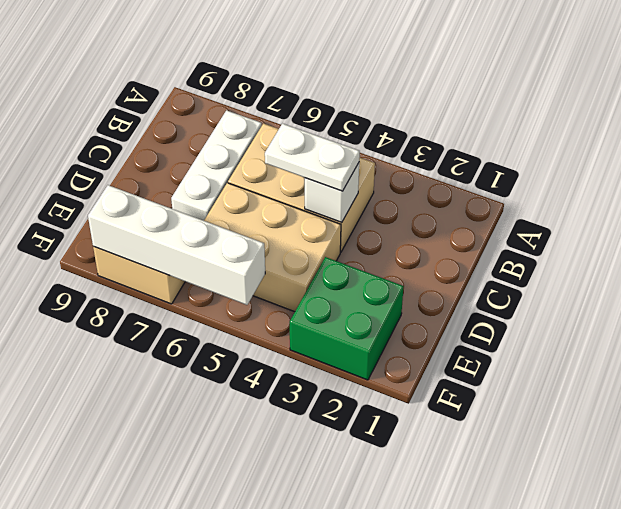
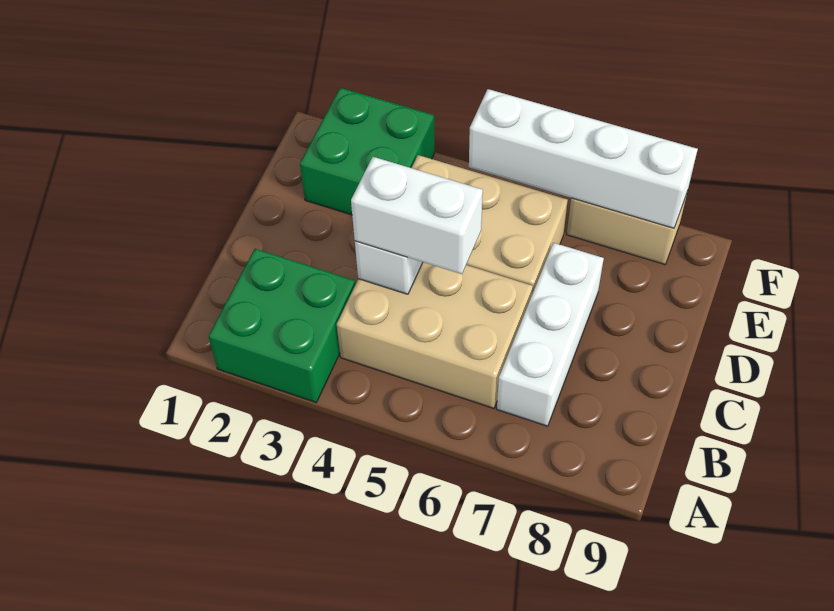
none -> green brick A2:B3 level 1
white plate C4:C5 level 3 -> white brick C4:C5 level 3

